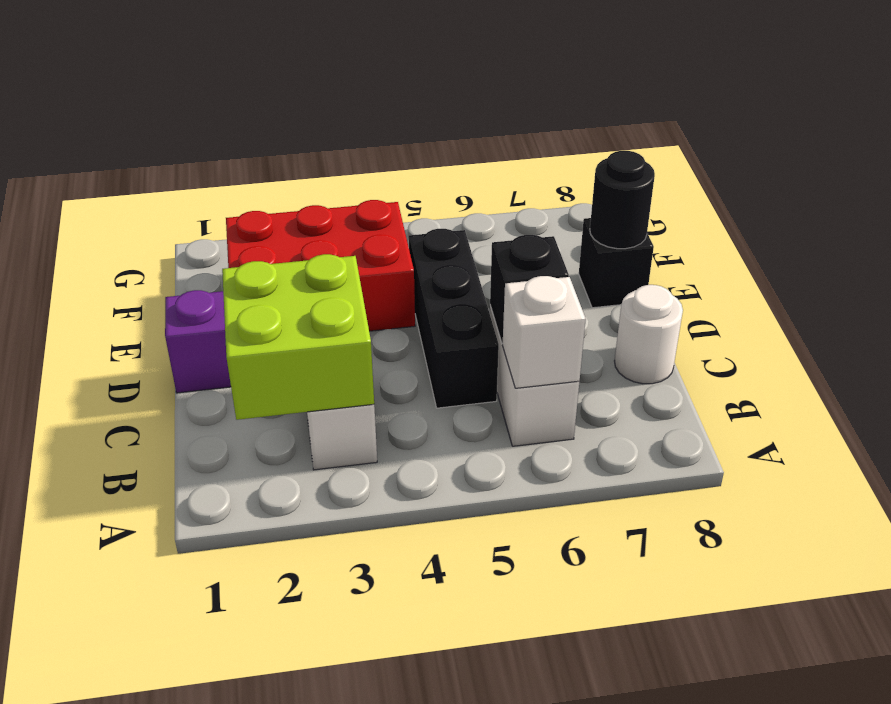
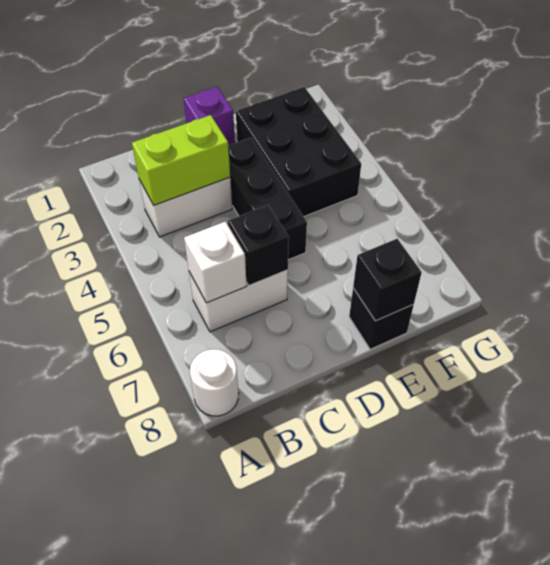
lime brick B2:C3 level 2 -> lime brick B3:C3 level 2
black brick C5:E5 level 1 -> black brick D3:D5 level 1
white round brick C8 level 1 -> white round brick A8 level 1
red brick E2:F4 level 1 -> black brick E2:F4 level 1
black round brick E8 level 2 -> black brick E8 level 2

